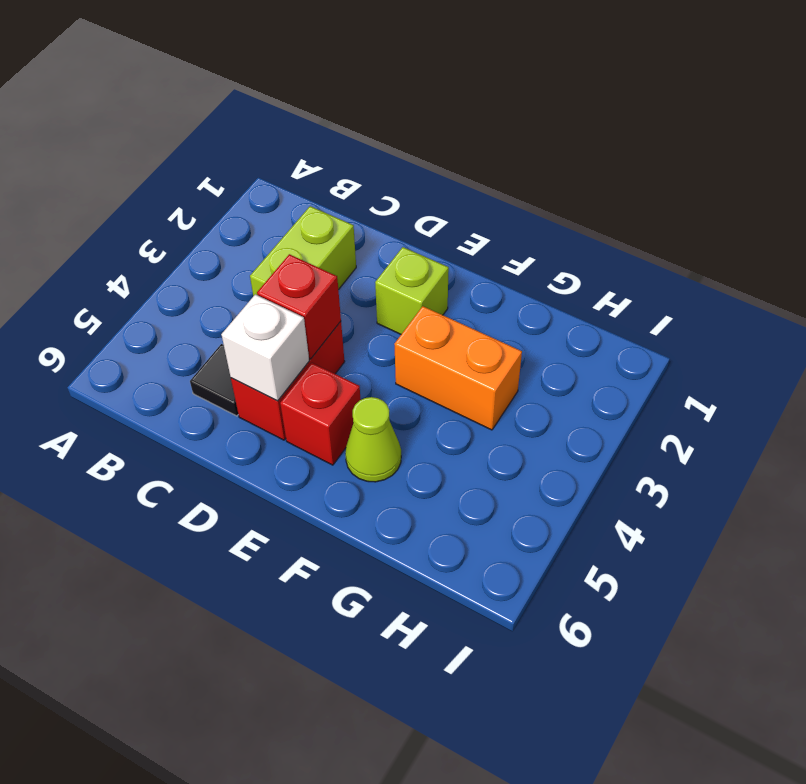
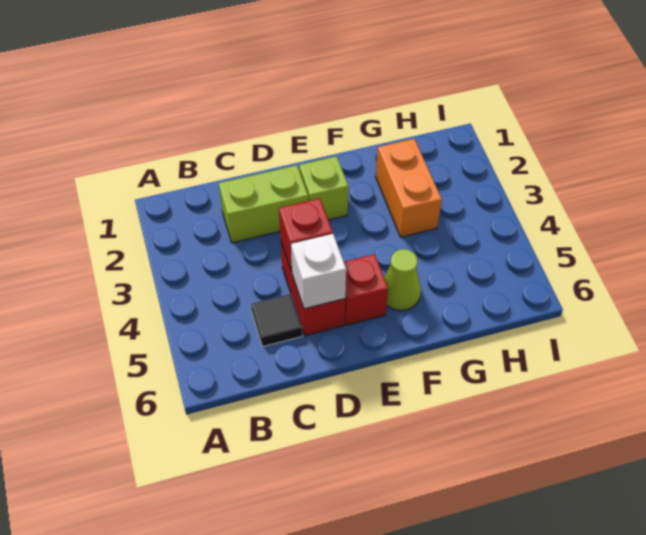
lime brick C2:C3 level 1 -> lime brick C2:D2 level 1
orange brick F3:G3 level 1 -> orange brick G2:G3 level 1

